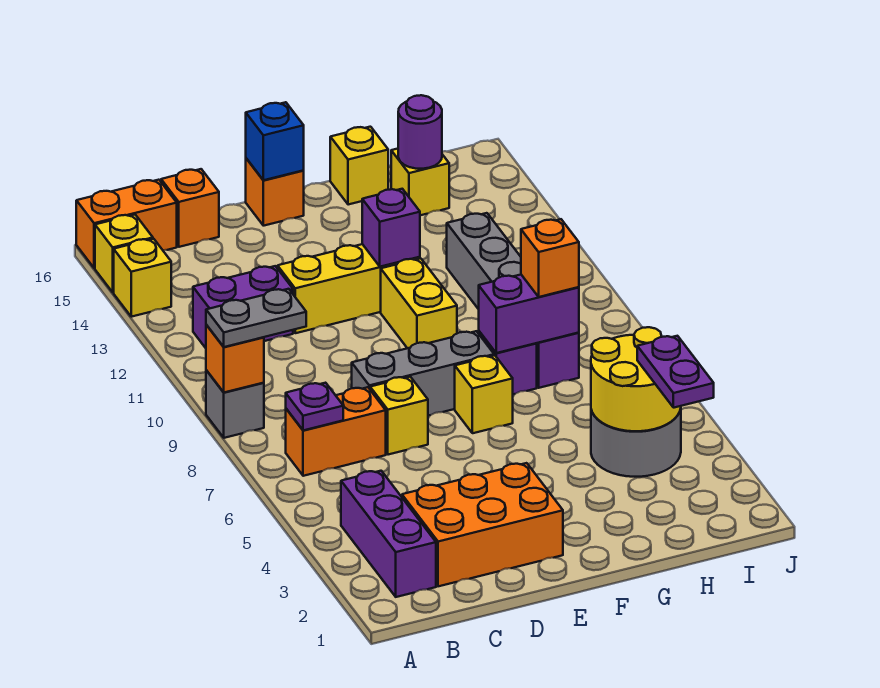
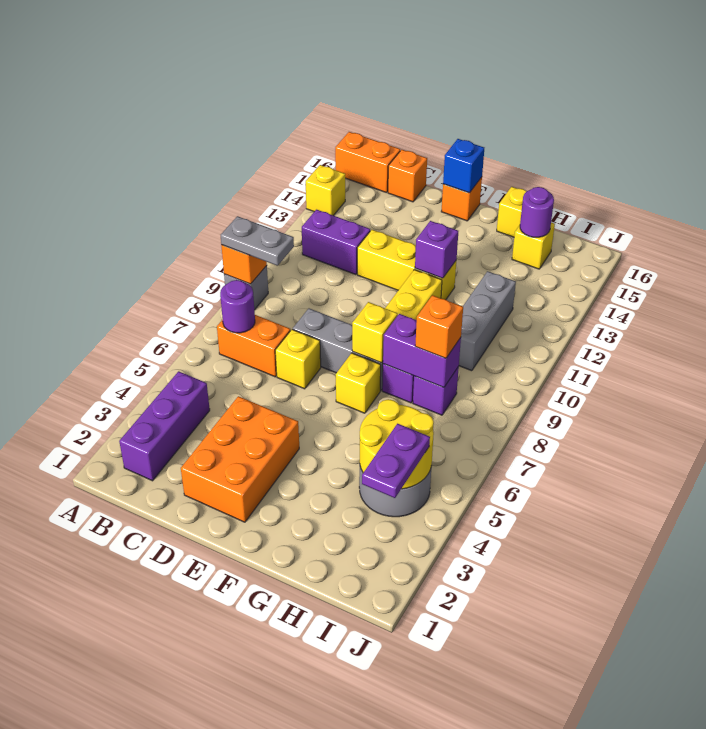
yellow brick A15 level 1 -> yellow brick F8 level 2
purple plate B7 level 2 -> purple round brick B7 level 2
orange brick C2:E3 level 1 -> orange brick D2:E4 level 1

